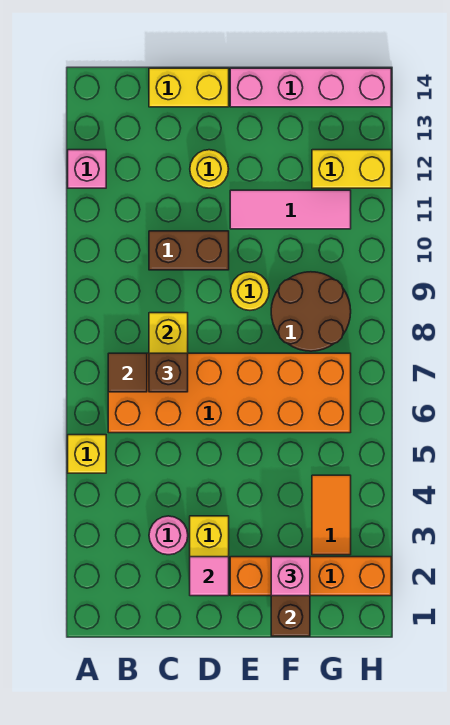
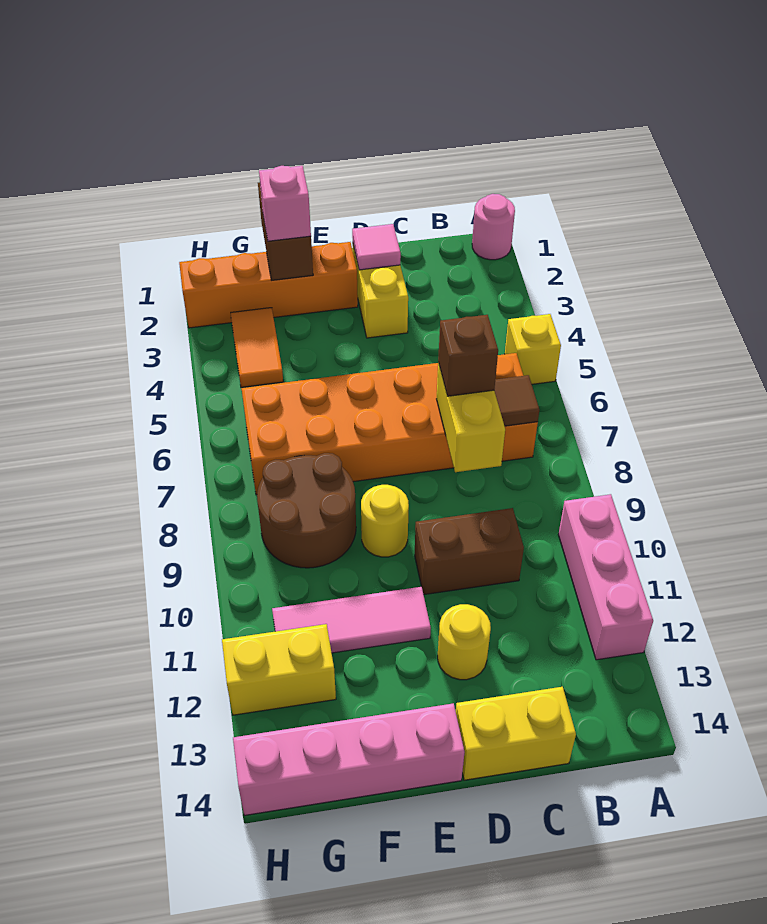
pink brick A12 level 1 -> pink brick A10:A12 level 1
pink round brick C3 level 1 -> pink round brick A1 level 1

